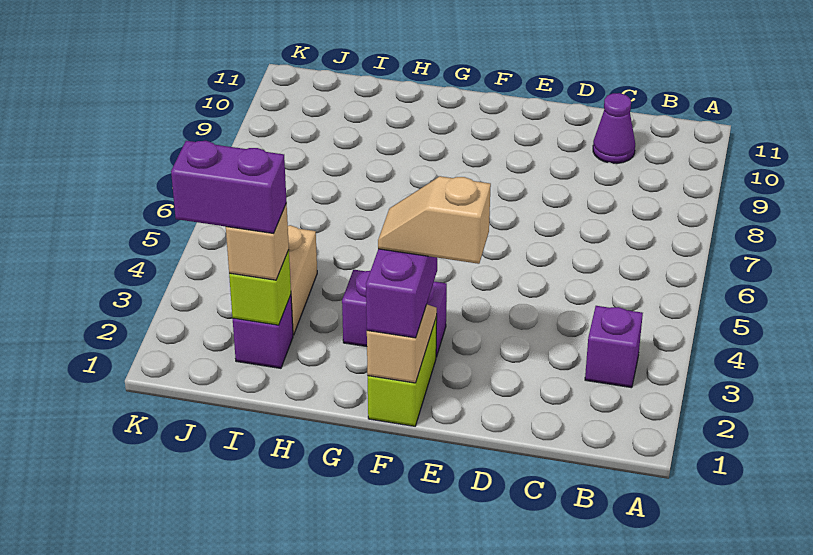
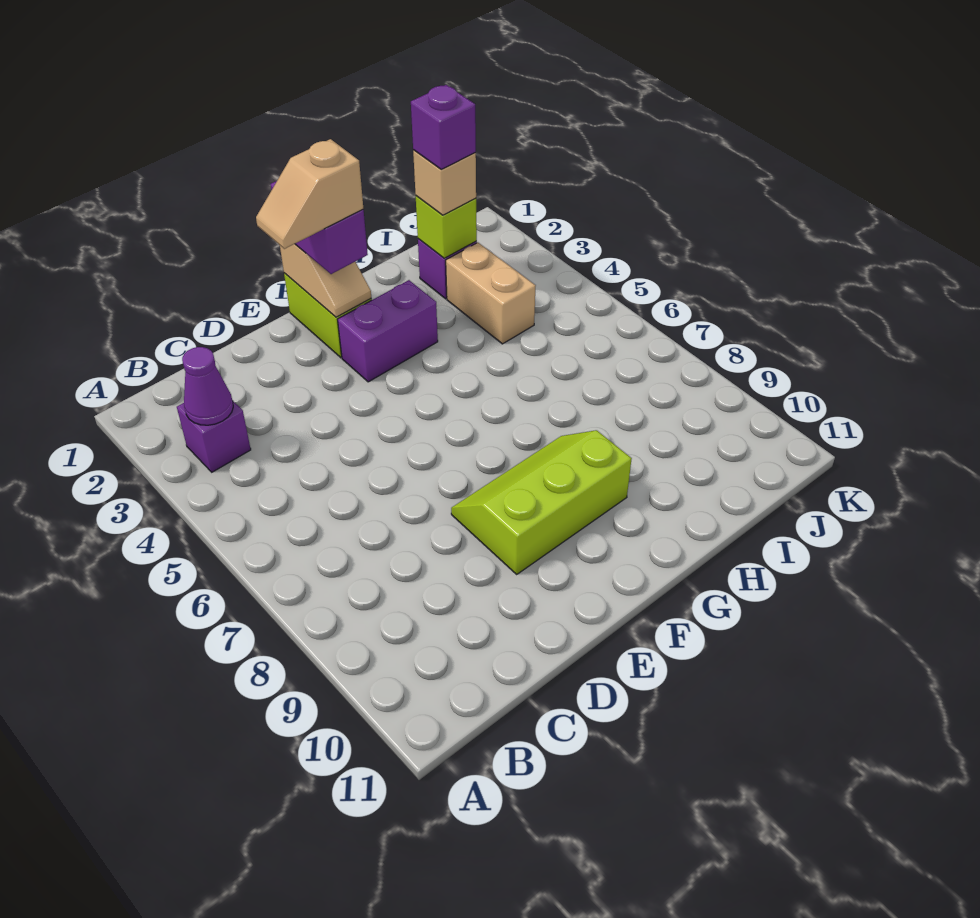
purple cone C10 level 1 -> purple cone B3 level 2
tan slope E2:F2 level 4 top E -> tan slope E2:F2 level 4 top F
none -> lime slope E8:G9 level 1 top 9
purple brick I2:J2 level 4 -> purple brick I2 level 4

